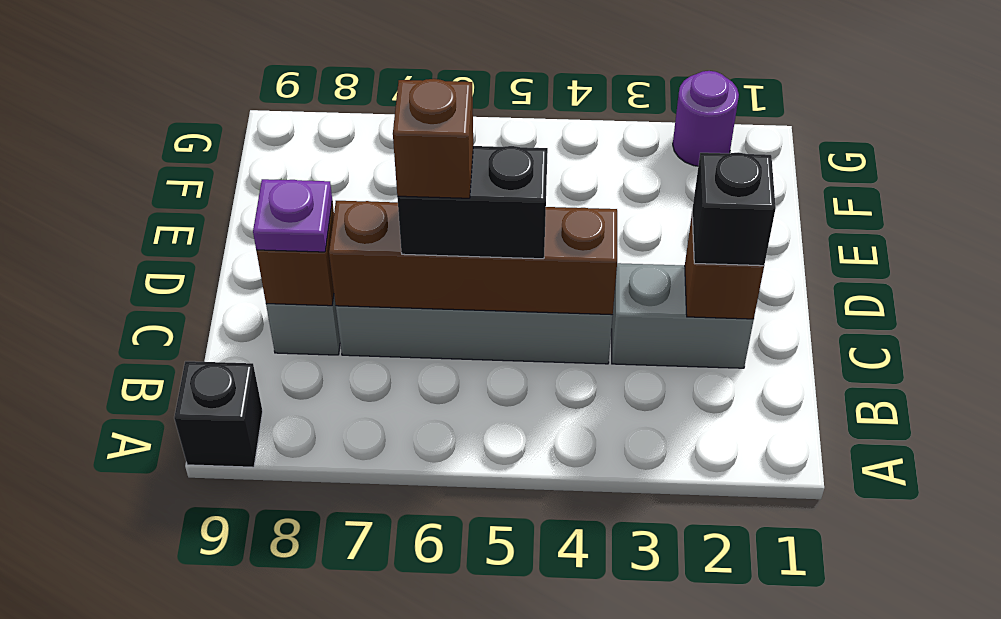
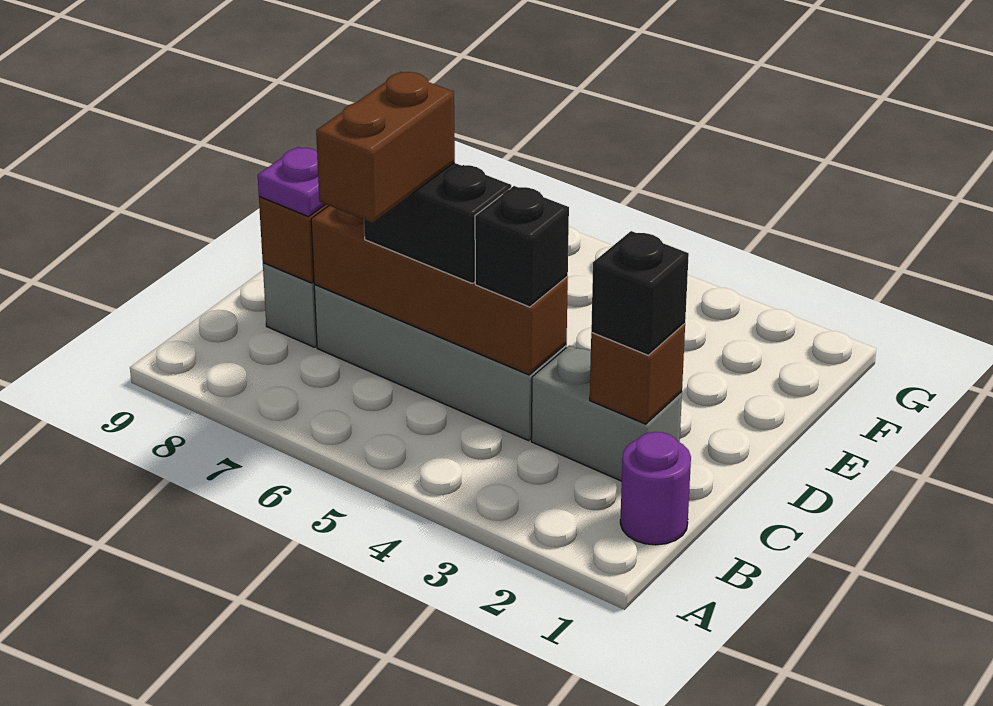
black brick A9 level 1 -> black brick C4 level 3
brown brick C6 level 4 -> brown brick B6:C6 level 4
purple round brick G2 level 1 -> purple round brick B1 level 1

